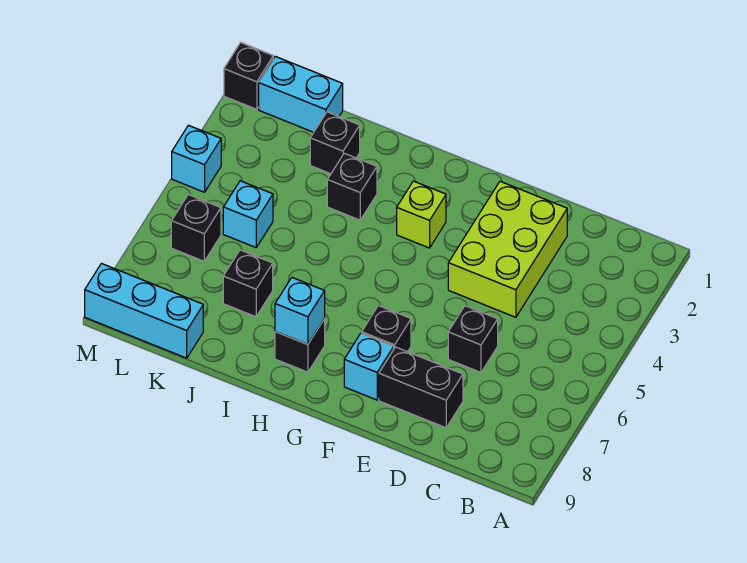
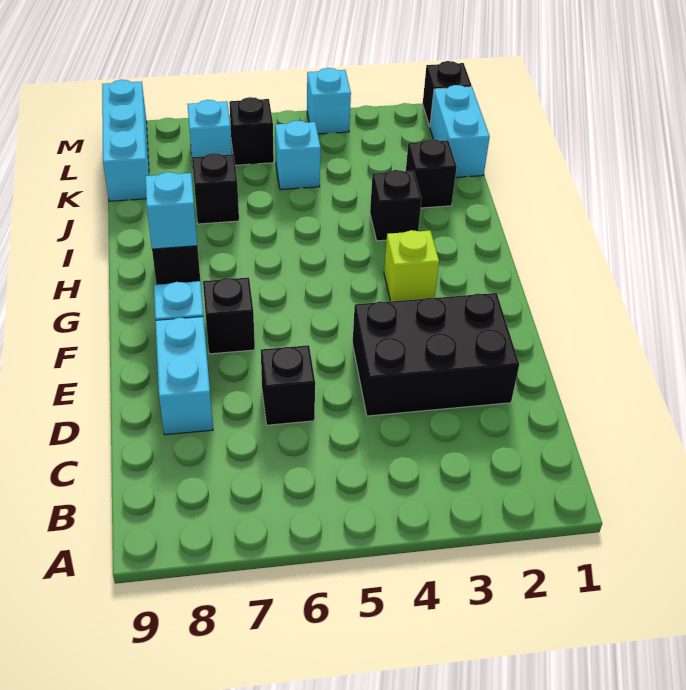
lime brick D2:E4 level 1 -> black brick D2:E4 level 1
black brick D8:E8 level 1 -> cyan brick D8:E8 level 1
none -> cyan brick L7 level 1

